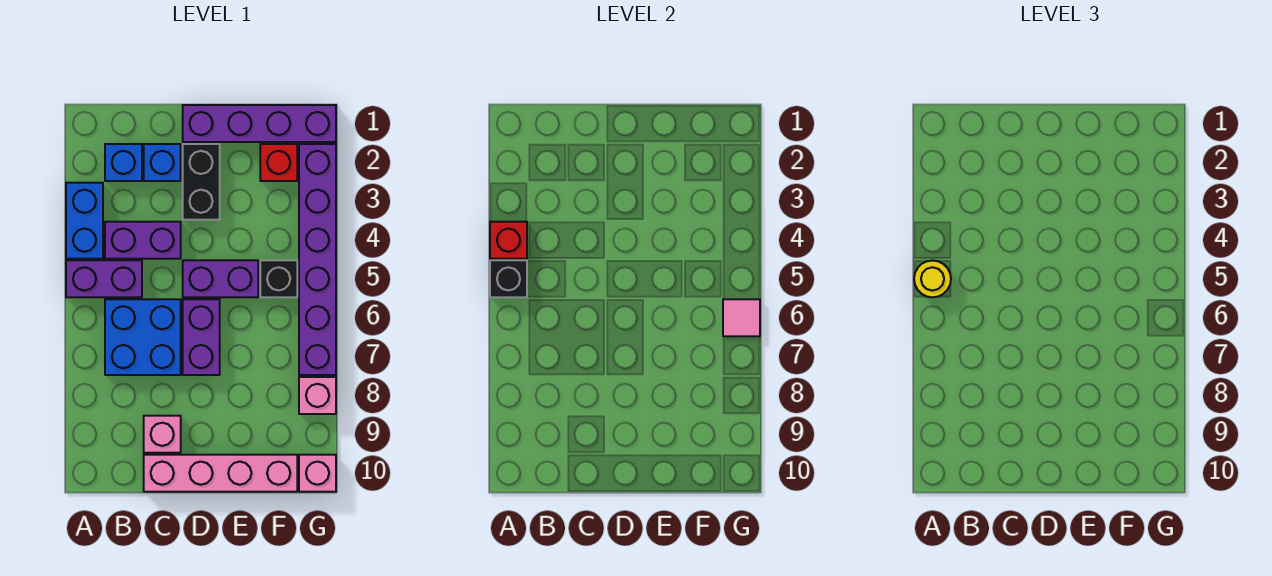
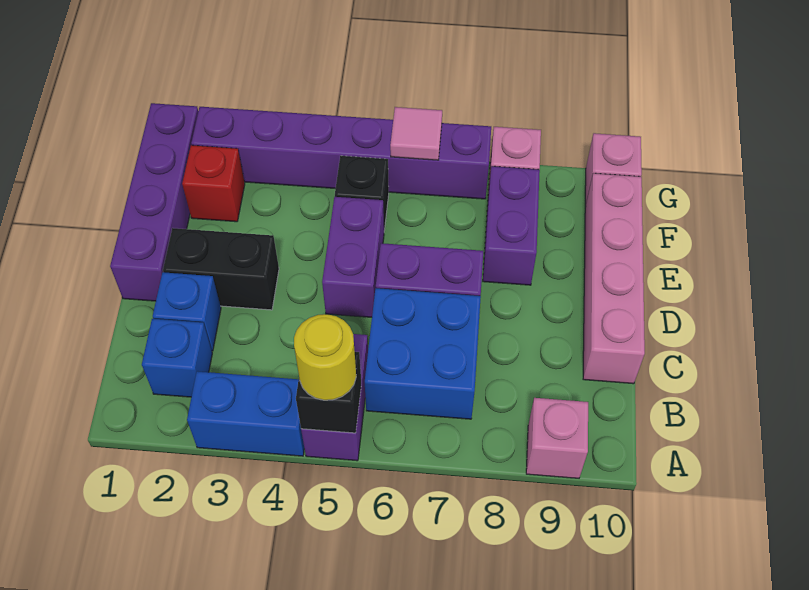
red brick A4 level 2 -> none
purple brick B4:C4 level 1 -> purple brick E8:F8 level 1
pink brick C9 level 1 -> pink brick A9 level 1

